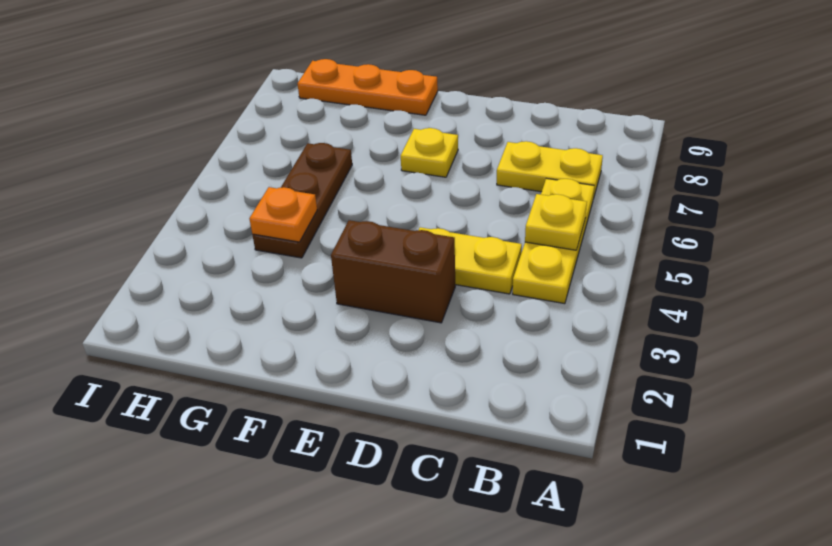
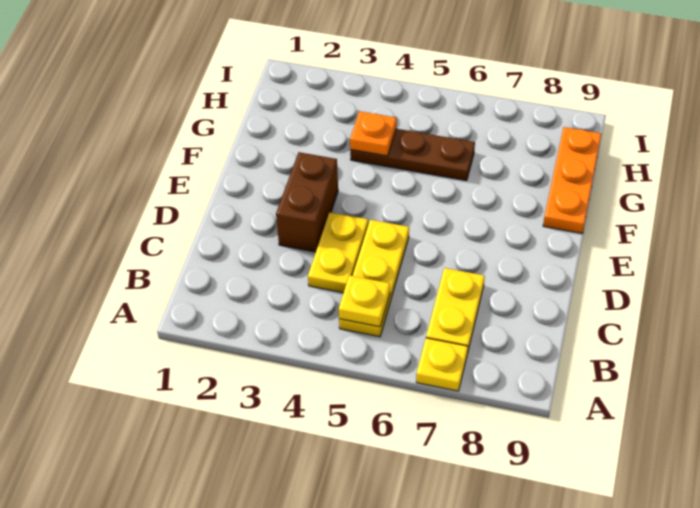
yellow plate B4:B6 level 1 -> yellow plate B5:D5 level 1
yellow plate E7 level 1 -> yellow plate A7 level 1

